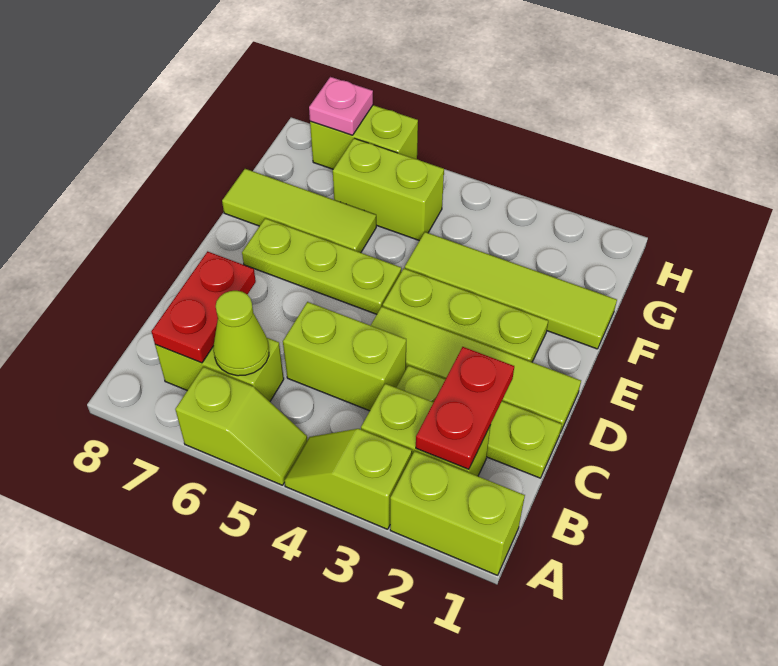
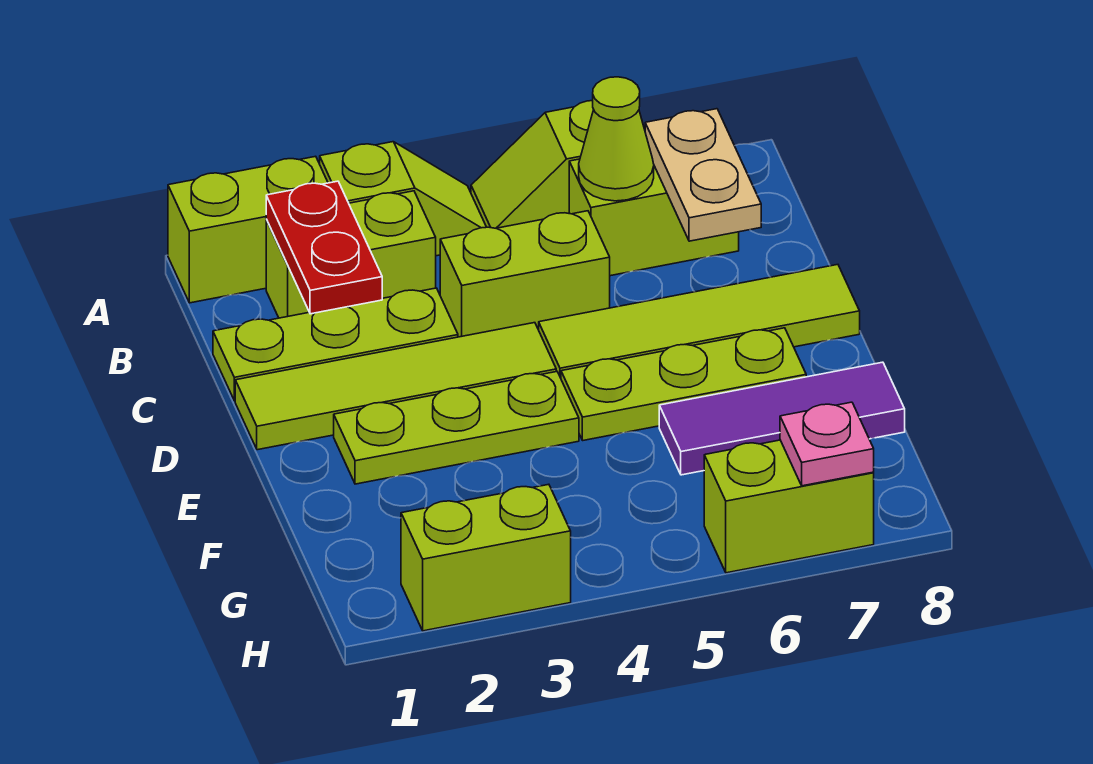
red plate B7:C7 level 2 -> tan plate B7:C7 level 2
lime tile F1:F4 level 1 -> lime tile D5:D8 level 1
lime tile F6:F8 level 1 -> purple tile F6:F8 level 1
lime brick G5:G6 level 1 -> lime brick H2:H3 level 1

